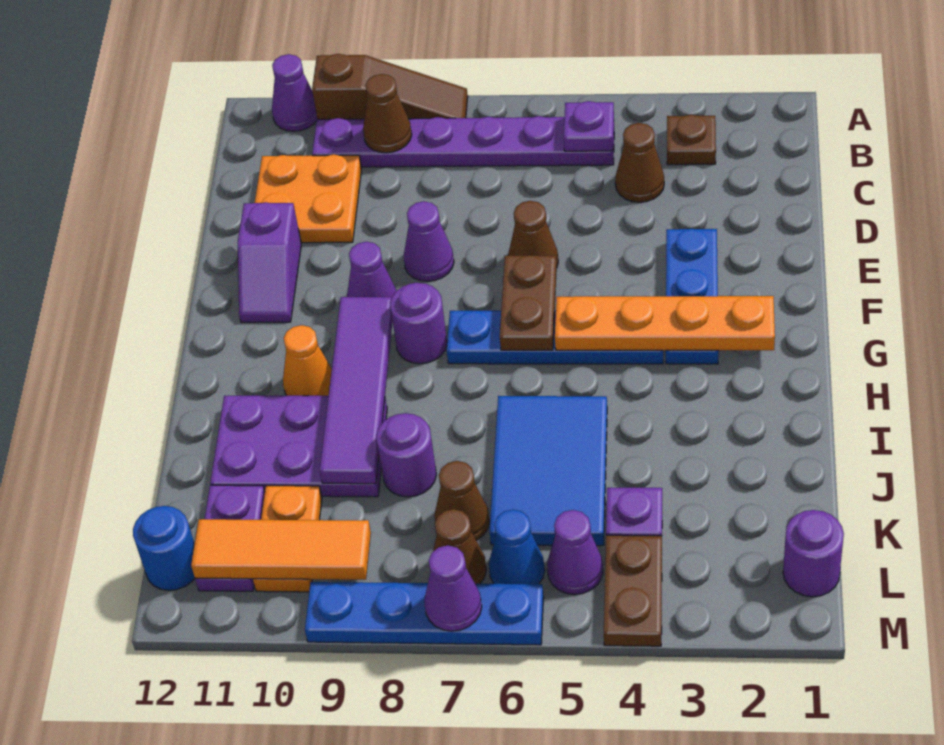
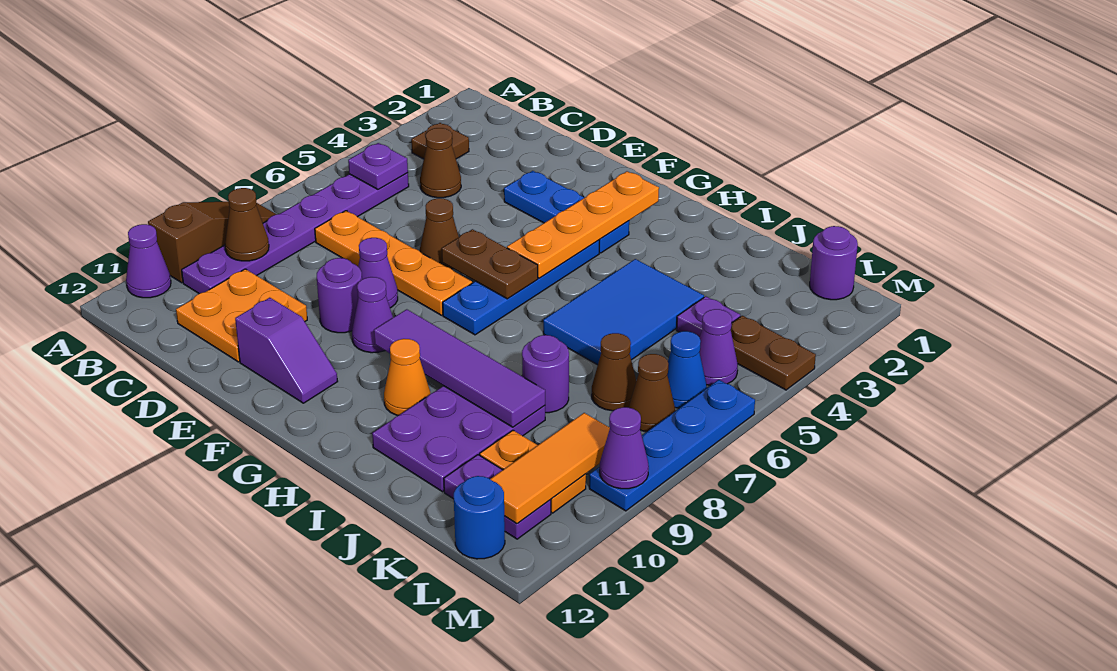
none -> orange plate C7:F7 level 1
purple round brick G8 level 1 -> purple round brick E9 level 1
blue tile I5:K6 level 1 -> blue tile I4:J6 level 1
purple cone M7 level 2 -> purple cone M9 level 2

